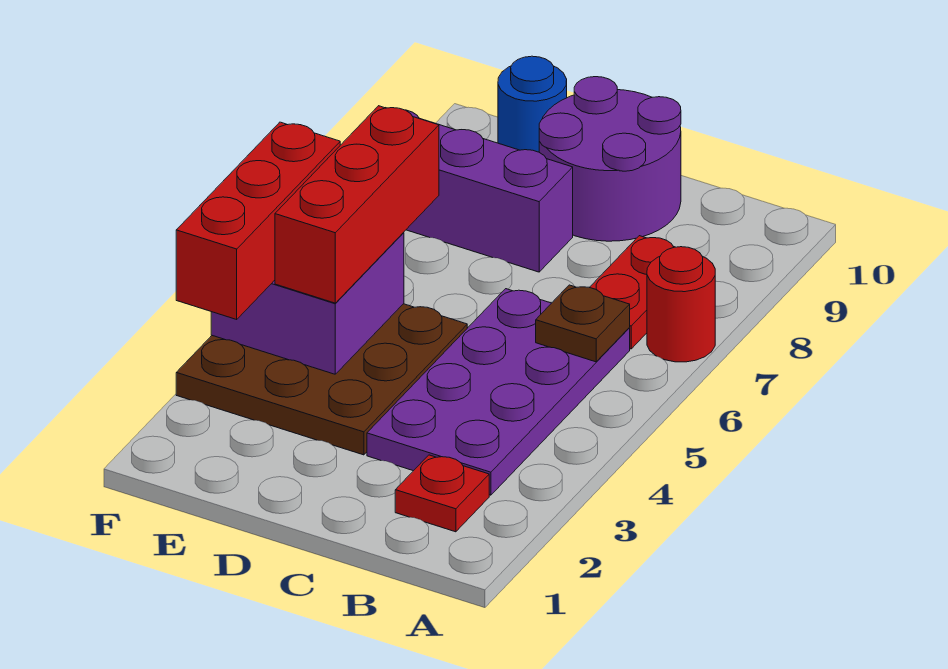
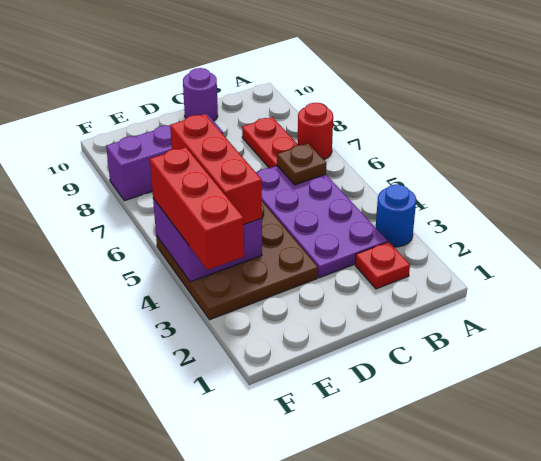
purple round brick C9:D10 level 1 -> purple round brick C10 level 1
blue round brick E10 level 1 -> blue round brick A3 level 1

